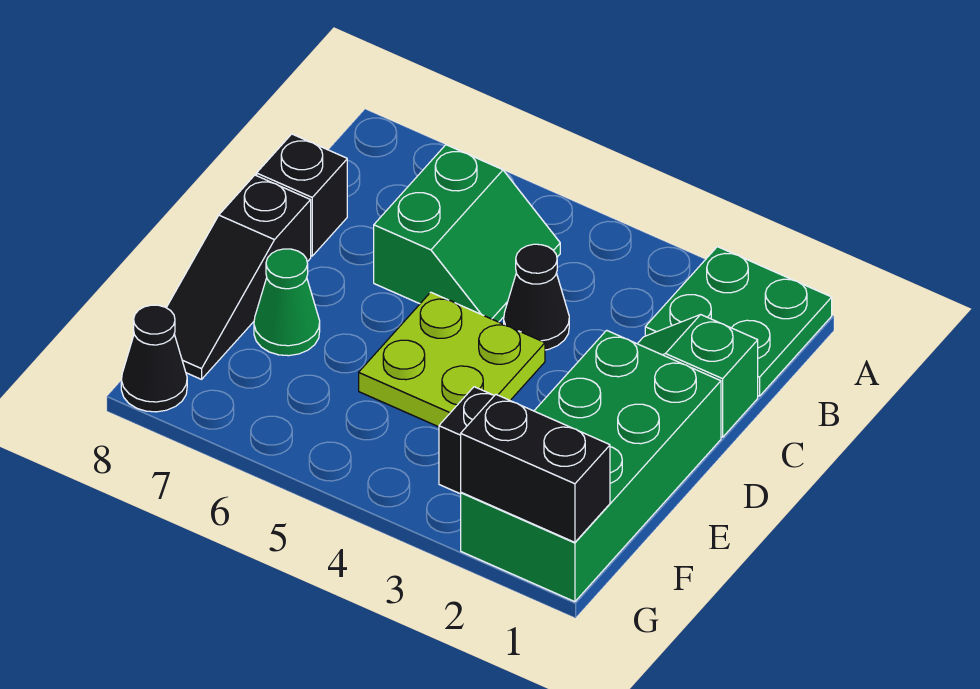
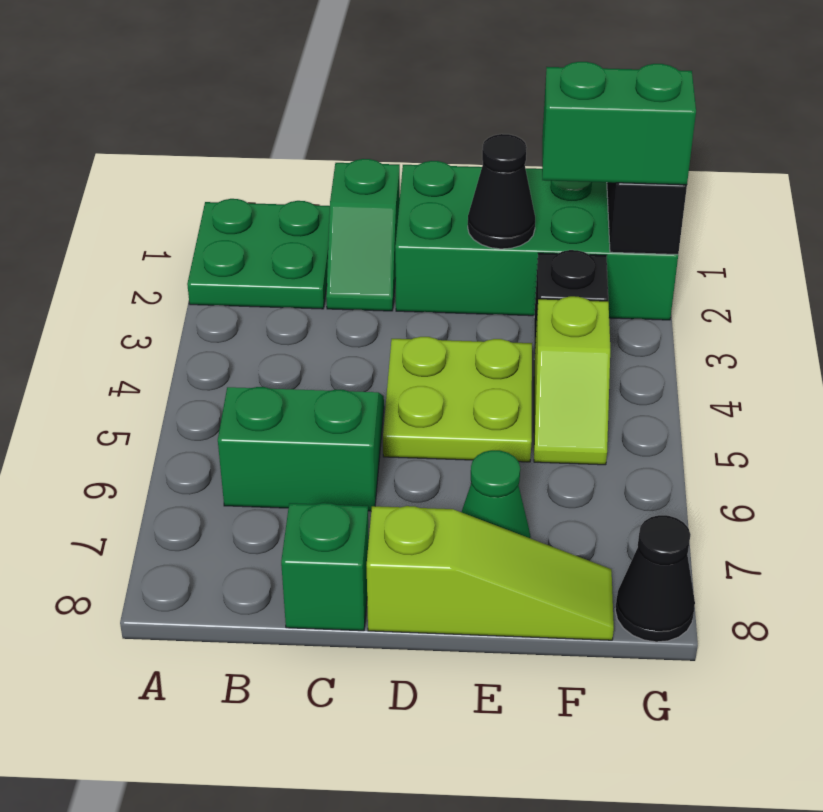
black cone C4 level 1 -> black cone E2 level 2
black brick C8 level 1 -> green brick C8 level 1
black slope D8:F8 level 1 top D -> lime slope D8:F8 level 1 top D
none -> green brick F2:G2 level 3
none -> lime slope F4:F5 level 1 top 4

